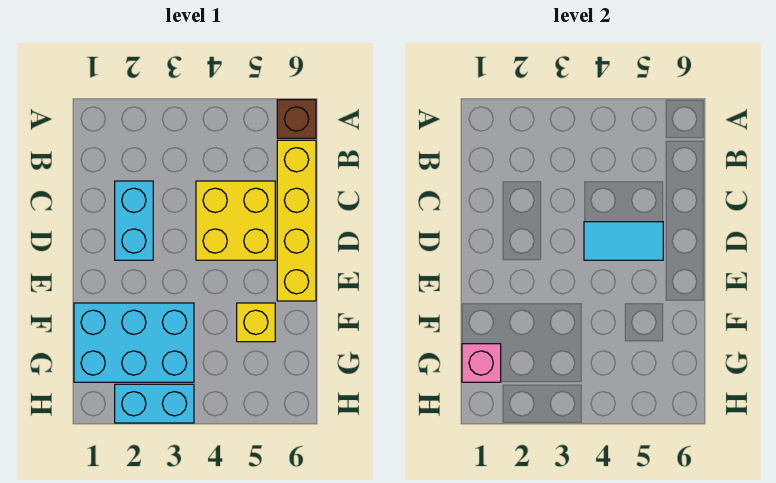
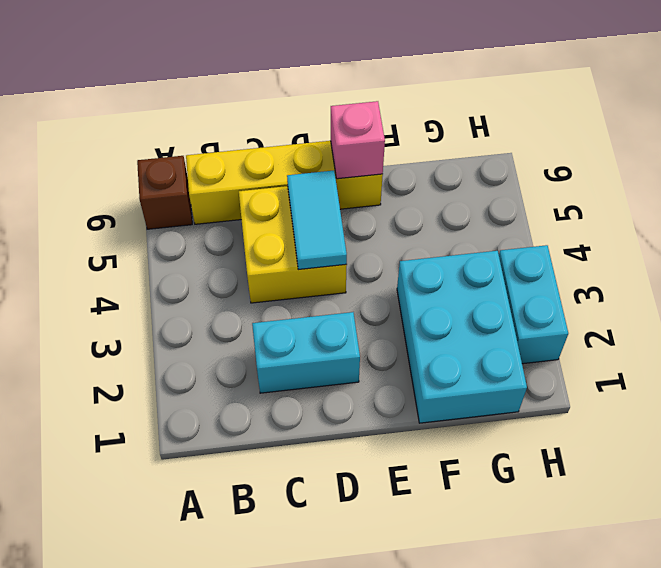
yellow brick F5 level 1 -> none
pink brick G1 level 2 -> pink brick E6 level 2

